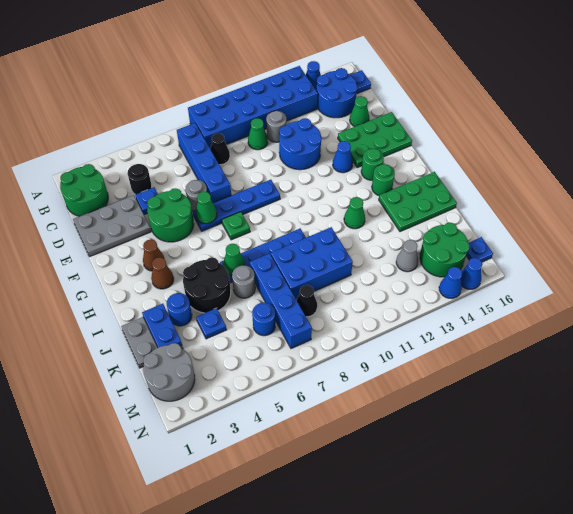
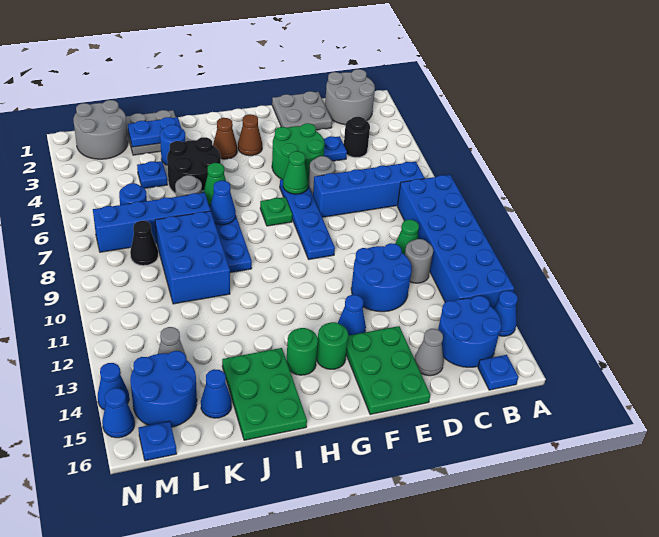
green round brick B1:C2 level 1 -> grey round brick B1:C2 level 1
black cone C8 level 1 -> none
grey plate D1:E3 level 1 -> grey plate D1:E2 level 1
green cone D15 level 1 -> grey cone D15 level 1
none -> blue cone I7 level 2
green cone I12 level 1 -> none
none -> blue cone K15 level 1
green round brick L14:M15 level 1 -> blue round brick L14:M15 level 1

